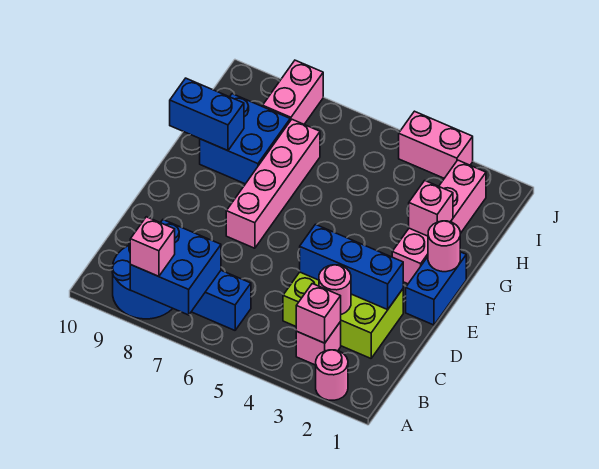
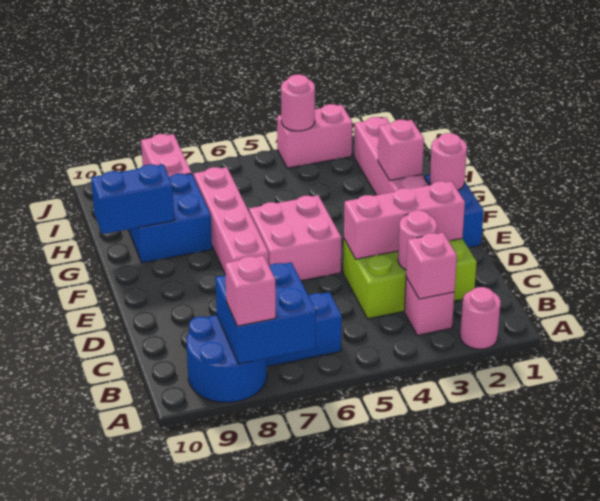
blue brick D2:D4 level 2 -> pink brick D2:D4 level 2
none -> pink brick E5:F6 level 1
none -> pink round brick J4 level 2

